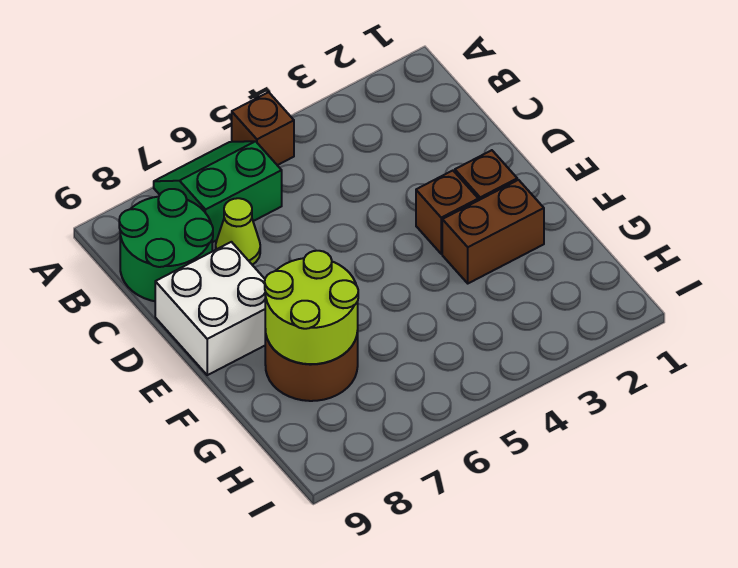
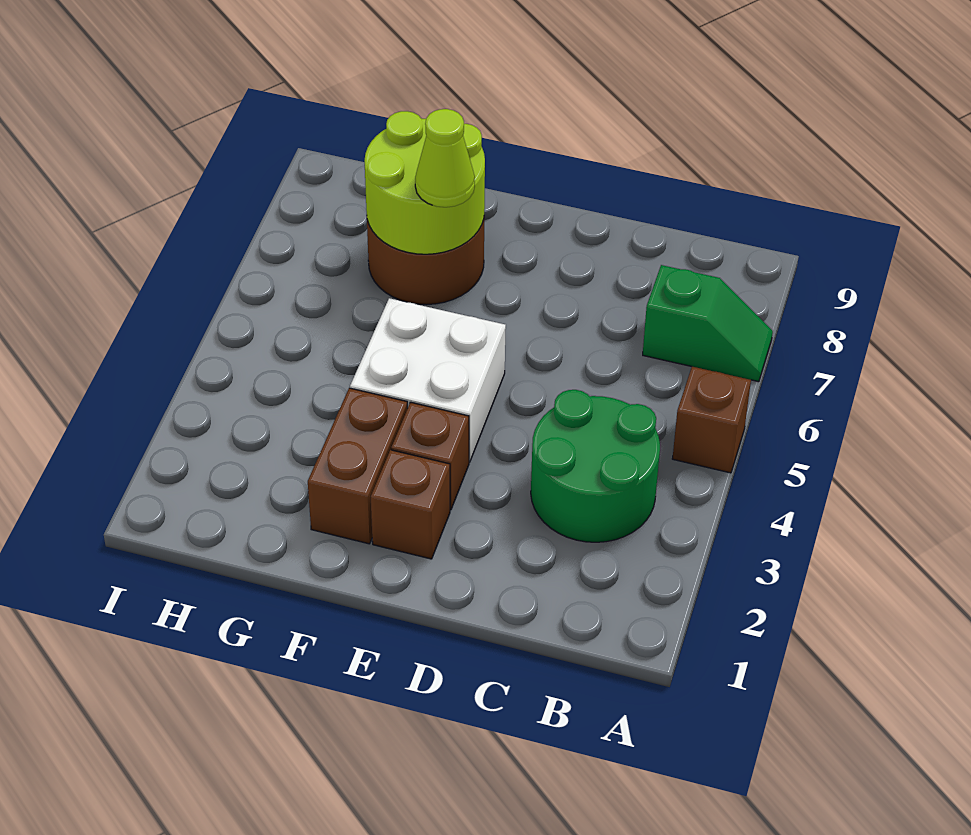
green slope A6:B7 level 1 top B -> green slope A7:B7 level 1 top B
green round brick B8:C9 level 1 -> green round brick B3:C4 level 1
lime cone C7 level 1 -> lime cone F7 level 3
white brick D8:E9 level 1 -> white brick E4:F5 level 1

